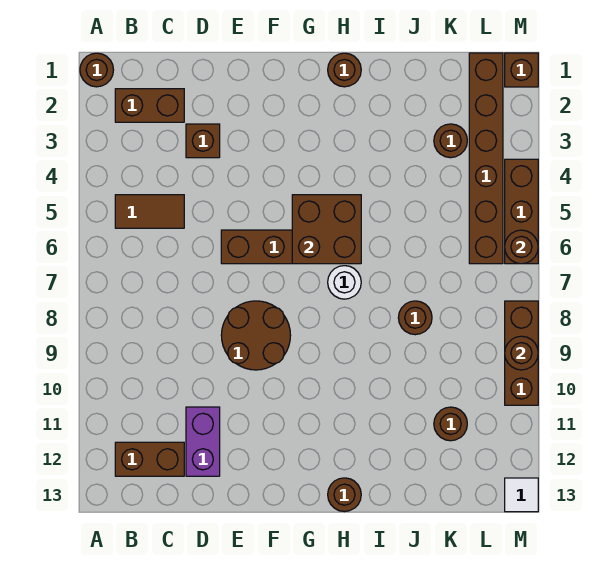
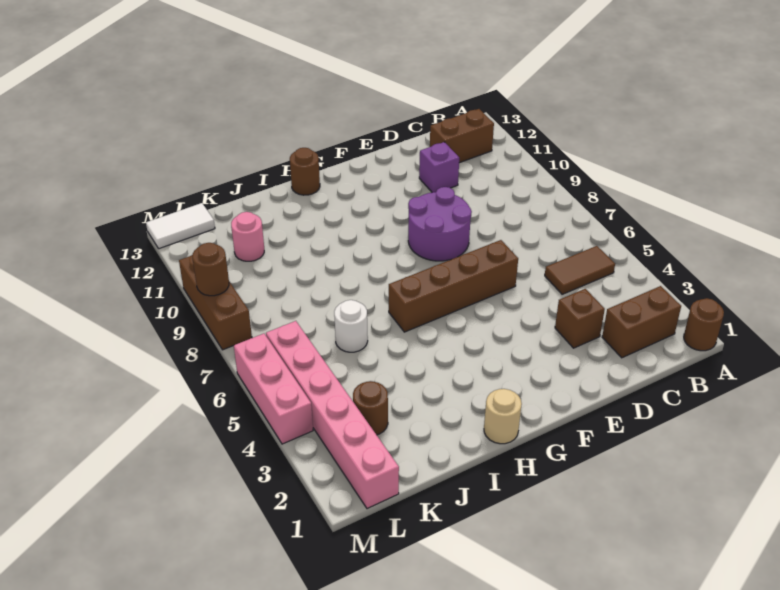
purple brick D11:D12 level 1 -> purple brick D11 level 1
brown round brick E8:F9 level 1 -> purple round brick E8:F9 level 1
brown brick G5:H6 level 2 -> none
brown round brick H1 level 1 -> tan round brick H1 level 1
white round brick H7 level 1 -> white round brick J6 level 1
brown round brick J8 level 1 -> none
brown round brick K11 level 1 -> pink round brick K11 level 1
brown brick L1:L6 level 1 -> pink brick L1:L6 level 1
brown brick M1 level 1 -> none
brown brick M4:M6 level 1 -> pink brick M4:M6 level 1
brown round brick M6 level 2 -> none
white tile M13 level 1 -> white tile L13:M13 level 1

